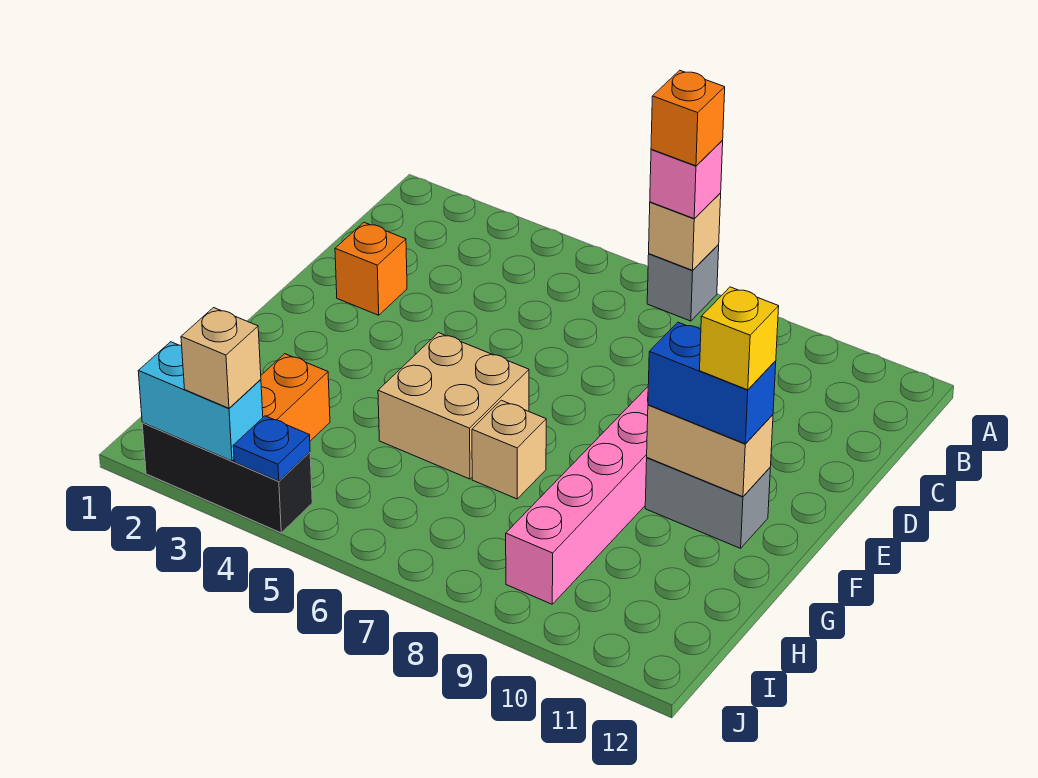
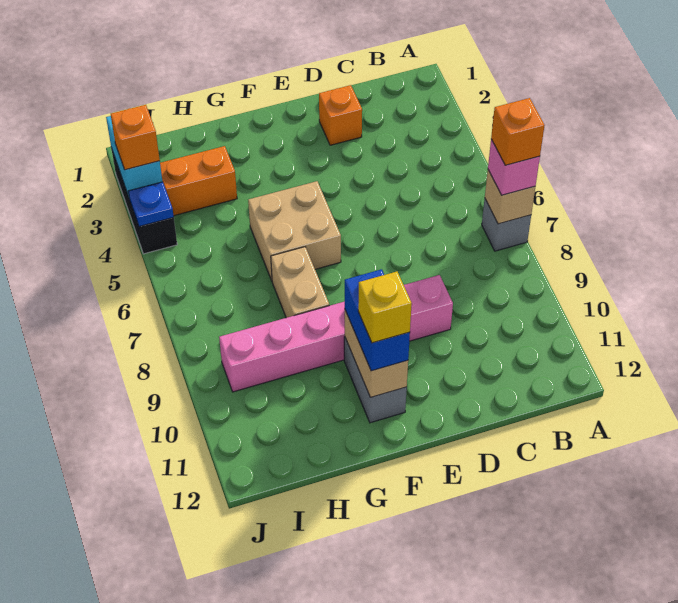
tan brick G7 level 1 -> tan brick G7:G8 level 1
tan brick J3 level 3 -> orange brick J3 level 3

